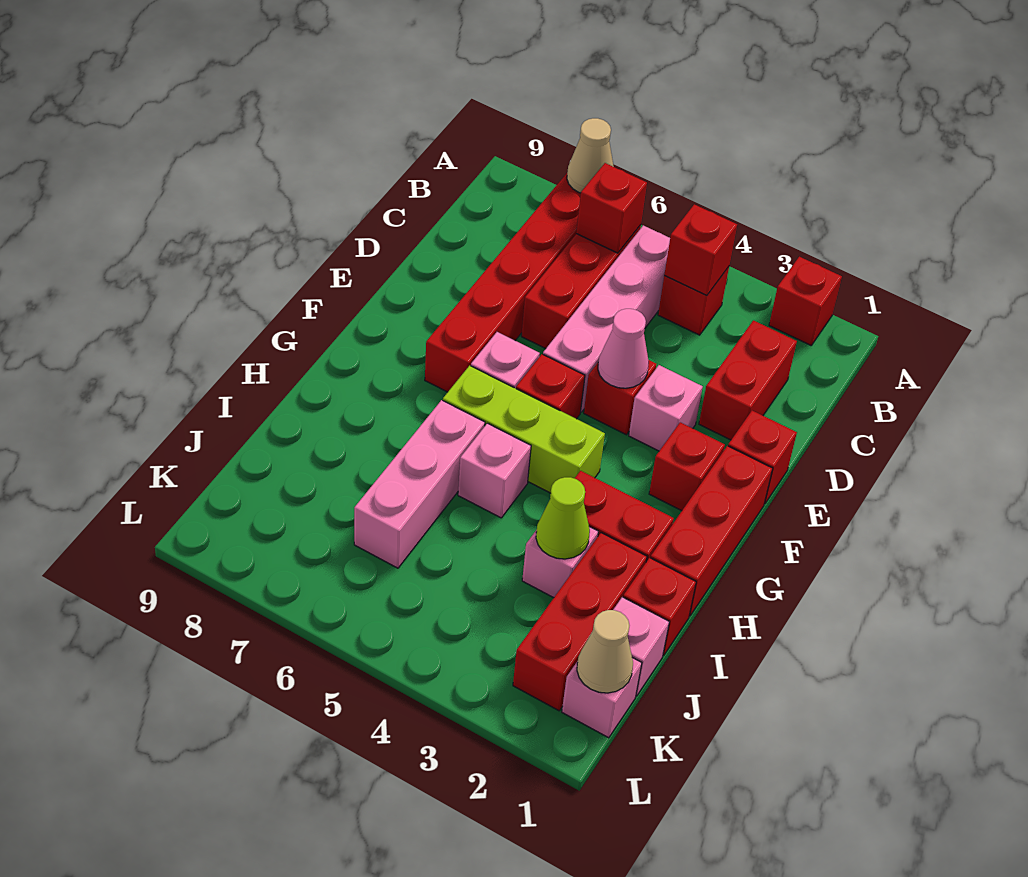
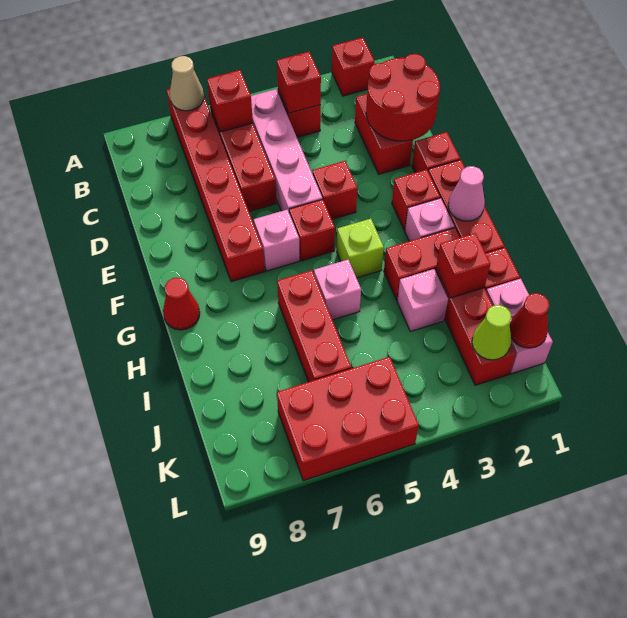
none -> red round brick C1:D2 level 2
pink brick E3 level 1 -> pink brick G2 level 1
pink cone E4 level 2 -> pink cone G1 level 2
lime brick G4:G6 level 1 -> lime brick G4 level 1
none -> red cone G9 level 1
pink brick H6:J6 level 1 -> red brick H6:J6 level 1
none -> red brick I2 level 2
lime cone I3 level 2 -> lime cone K2 level 2
tan cone K1 level 2 -> red cone K1 level 2
none -> red brick K5:L7 level 1

